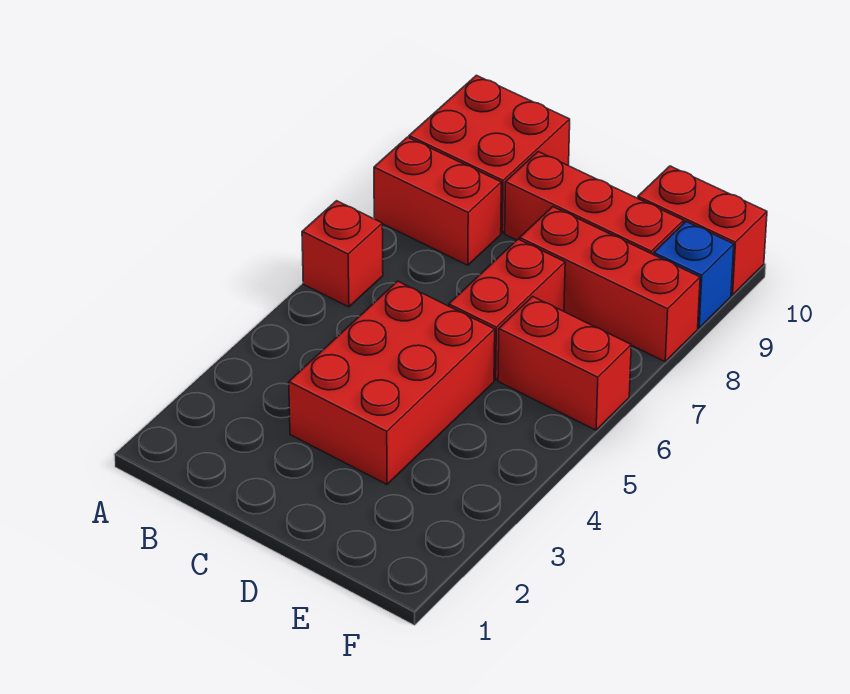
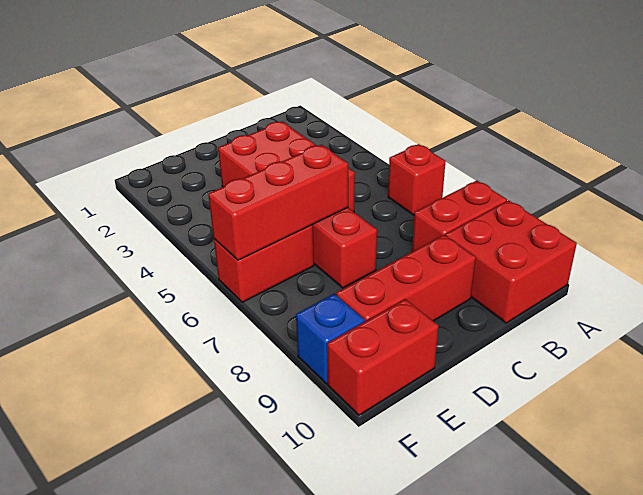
red brick D8:F8 level 1 -> red brick D6:F6 level 2

